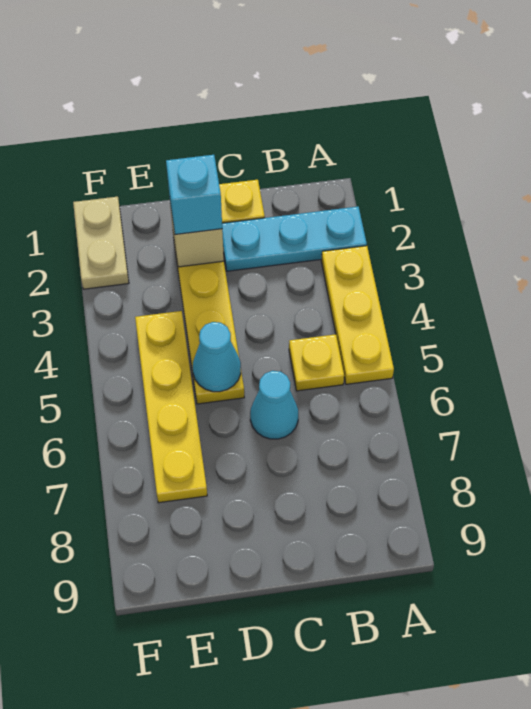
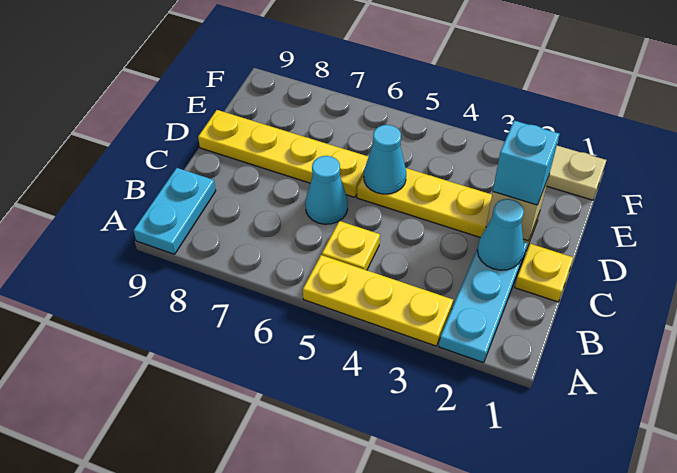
none -> cyan plate A9:B9 level 1
none -> cyan cone C2 level 2
yellow plate E4:E7 level 1 -> yellow plate D6:D9 level 1

